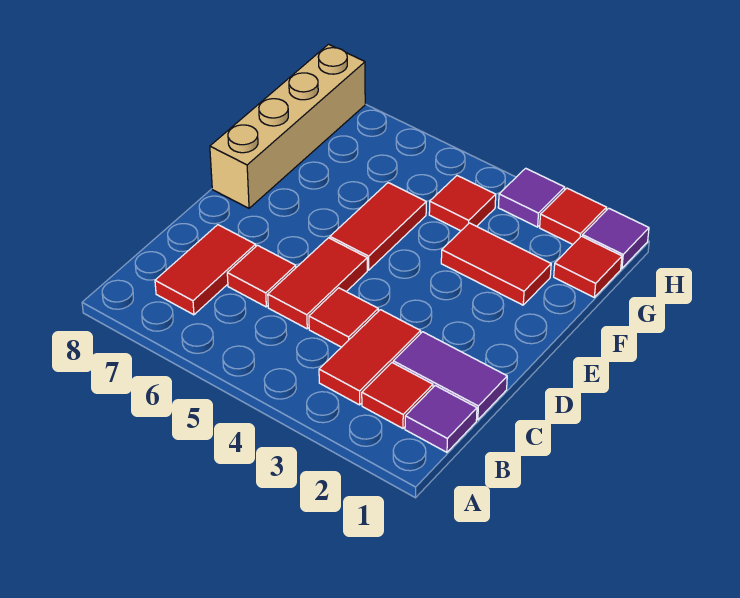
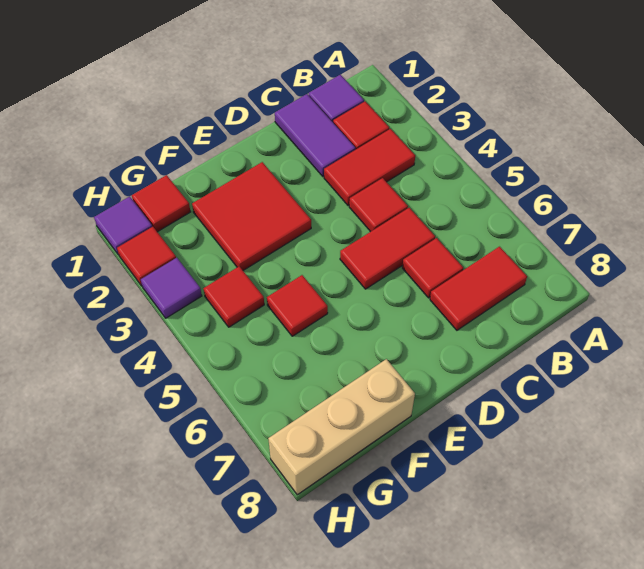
red tile E5:F5 level 1 -> red tile F5 level 1
tan brick E8:H8 level 1 -> tan brick F8:H8 level 1
red tile F2:F3 level 1 -> red tile E2:F3 level 1

